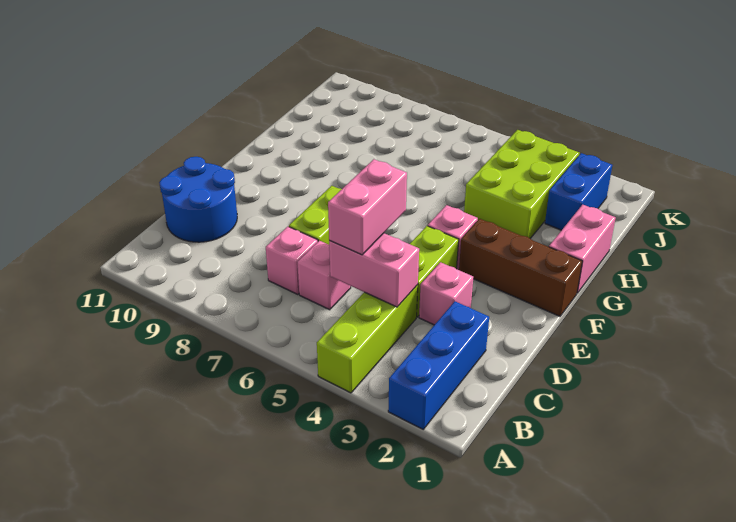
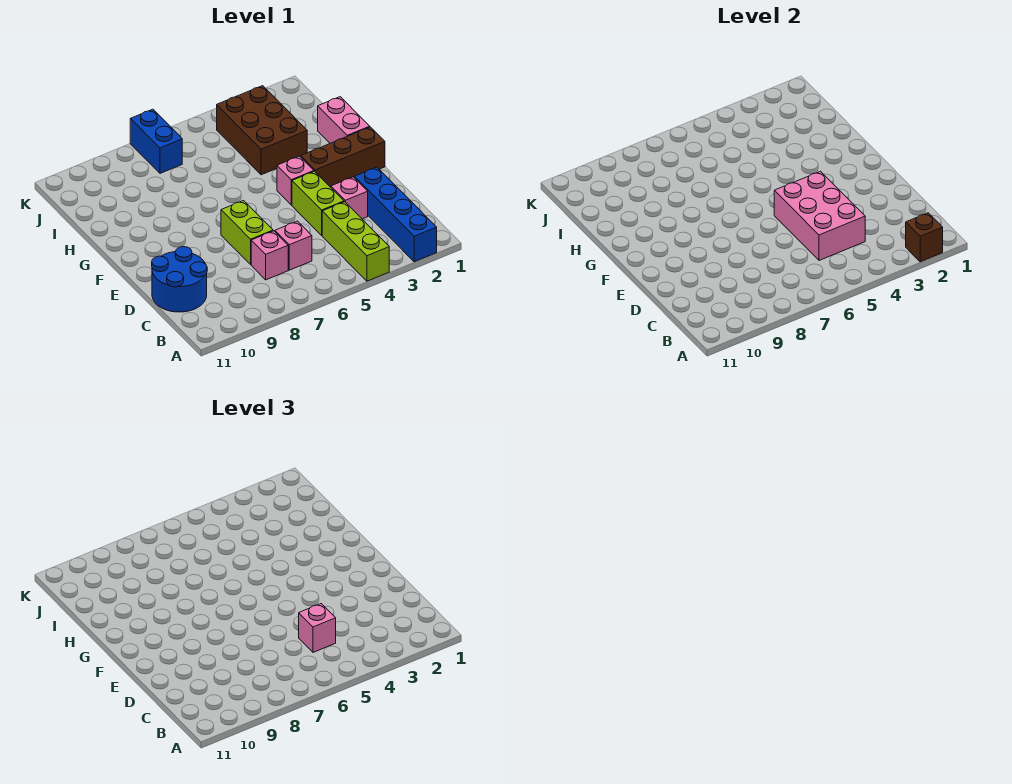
blue brick A2:C2 level 1 -> blue brick A2:D2 level 1
none -> brown brick A2 level 2
pink brick C4:C5 level 2 -> pink brick C4:E5 level 2
pink brick C5:D5 level 3 -> pink brick C5 level 3
lime brick H3:J4 level 1 -> brown brick H3:J4 level 1
blue brick I2:J2 level 1 -> blue brick J7:K7 level 1

